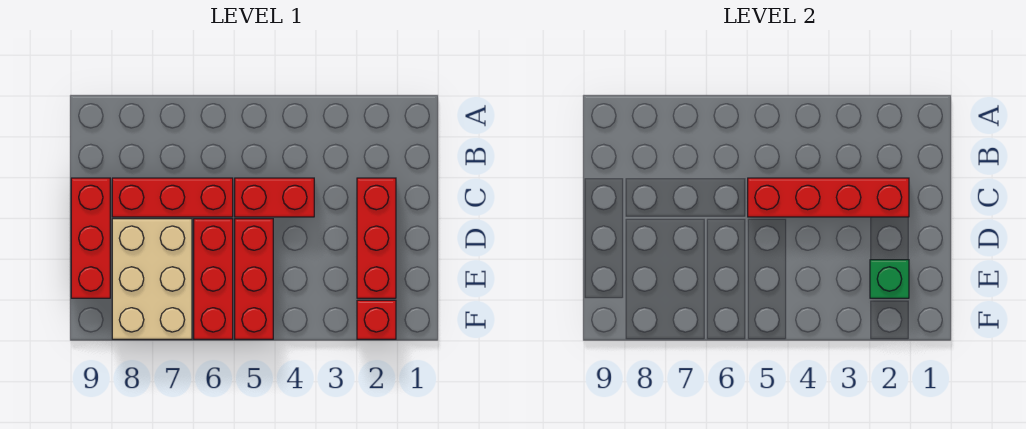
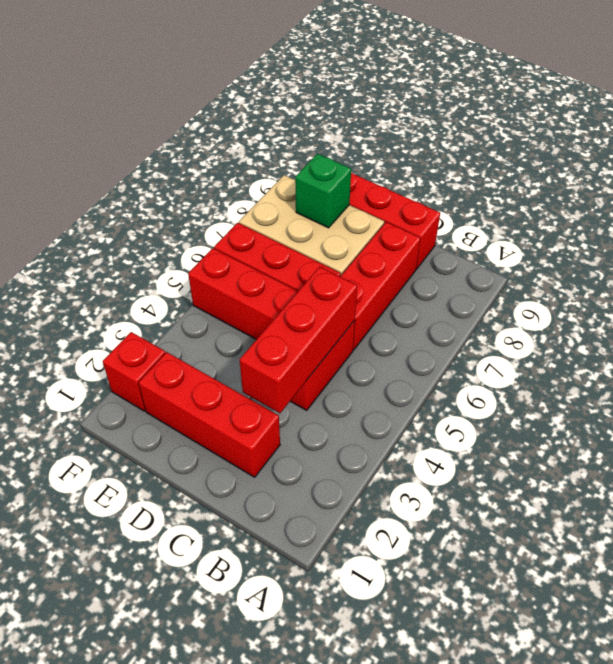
red brick C2:C5 level 2 -> red brick C3:C5 level 2
green brick E2 level 2 -> green brick E8 level 2

